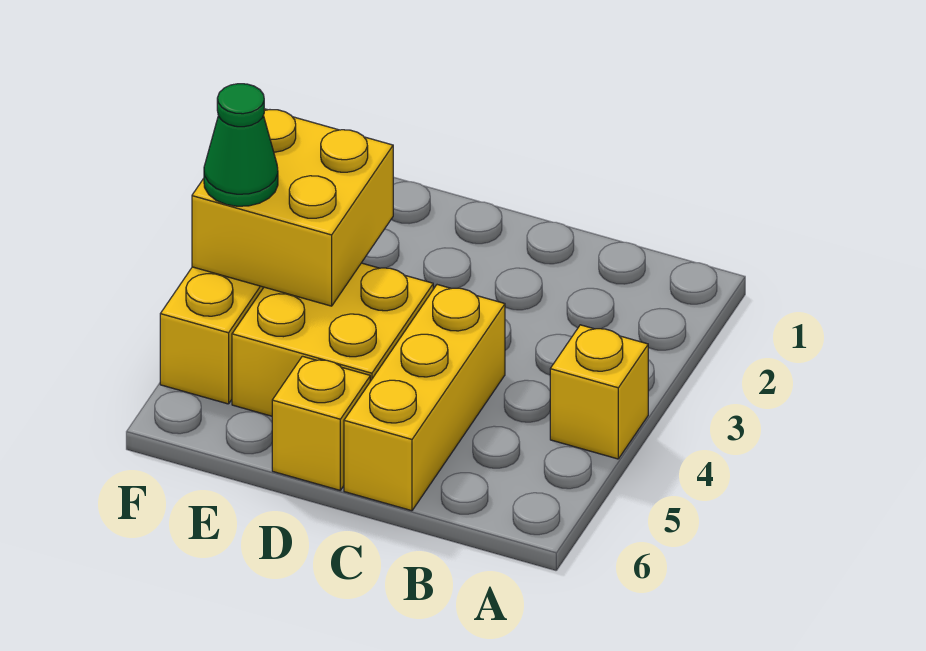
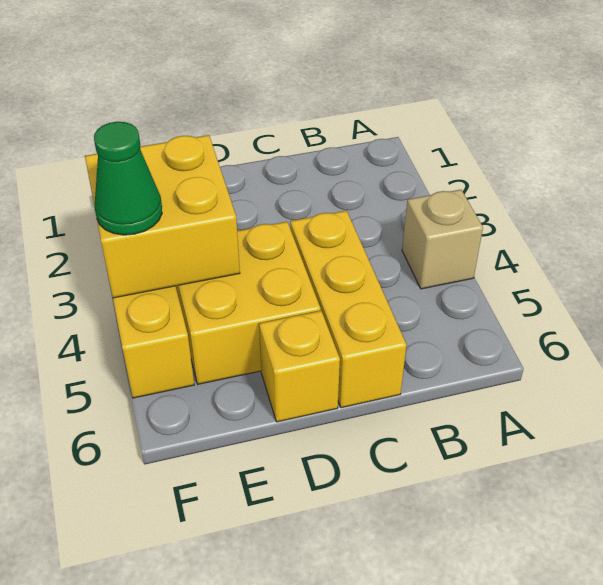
yellow brick A4 level 1 -> tan brick A4 level 1

